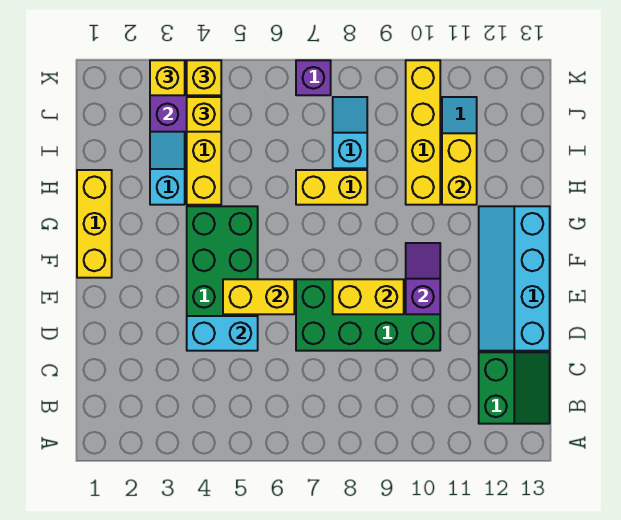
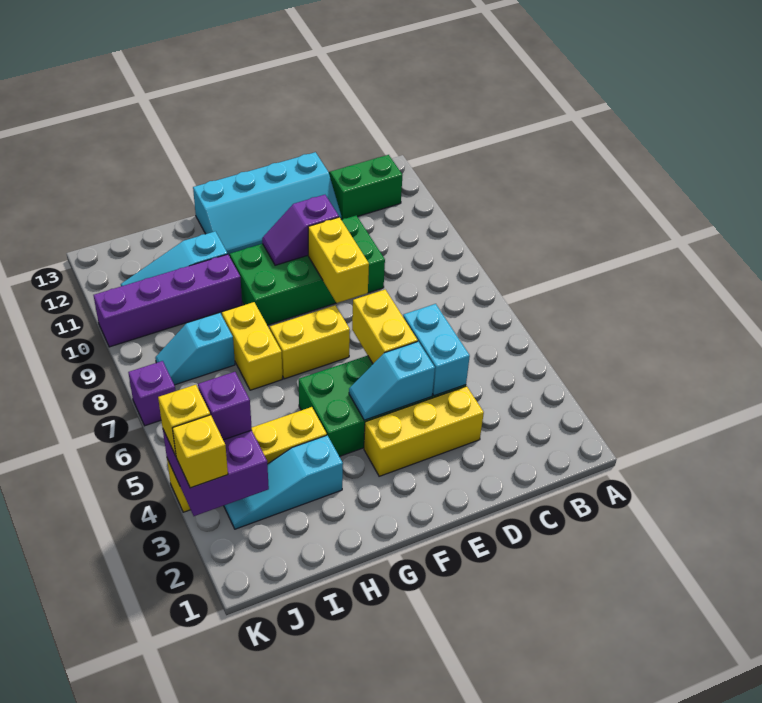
green brick D7:E10 level 1 -> green brick D9:G10 level 1
none -> cyan slope E4:F4 level 2 top E
yellow brick F1:H1 level 1 -> yellow brick D3:F3 level 1
yellow brick H10:K10 level 1 -> purple brick H10:K10 level 1
yellow brick H11:I11 level 2 -> yellow brick F7:G7 level 1
yellow brick J4 level 3 -> purple brick J4 level 3

